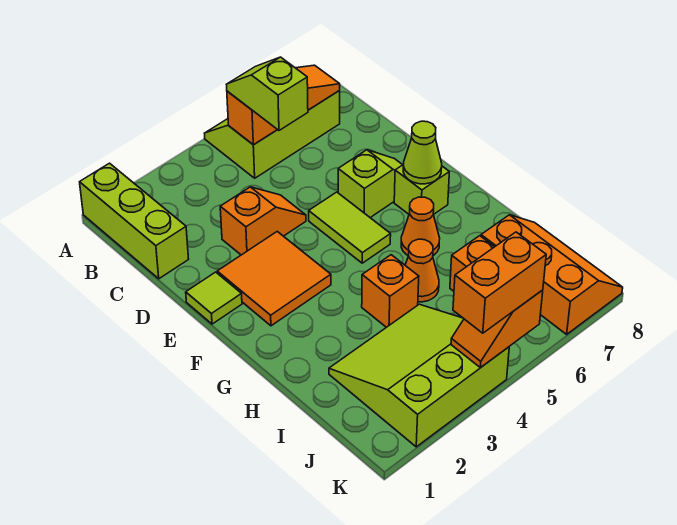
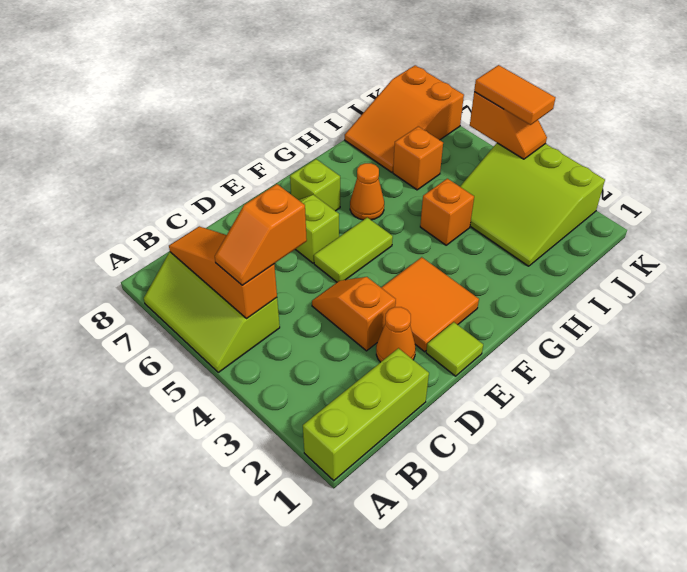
lime slope B5:C5 level 3 top C -> orange slope B5:C5 level 3 top C
lime cone F7 level 2 -> none
orange cone H5 level 1 -> orange cone D2 level 1
orange slope I7:K8 level 1 top 7 -> orange slope I7:K8 level 1 top K
orange brick K4:K5 level 3 -> orange tile K4:K5 level 3

